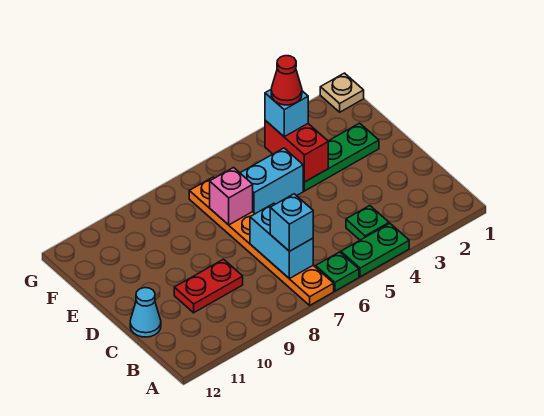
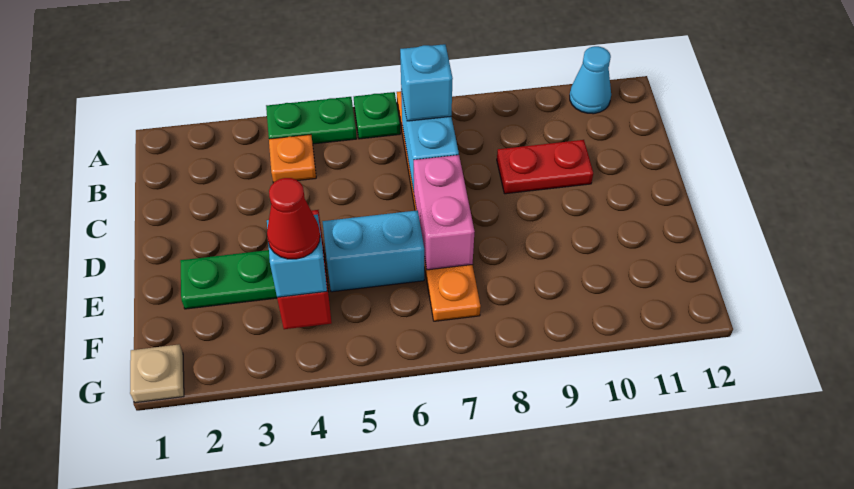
green plate B4 level 1 -> orange plate B4 level 1
cyan cone C12 level 1 -> cyan cone A11 level 1
pink brick E7 level 2 -> pink brick D7:E7 level 2

